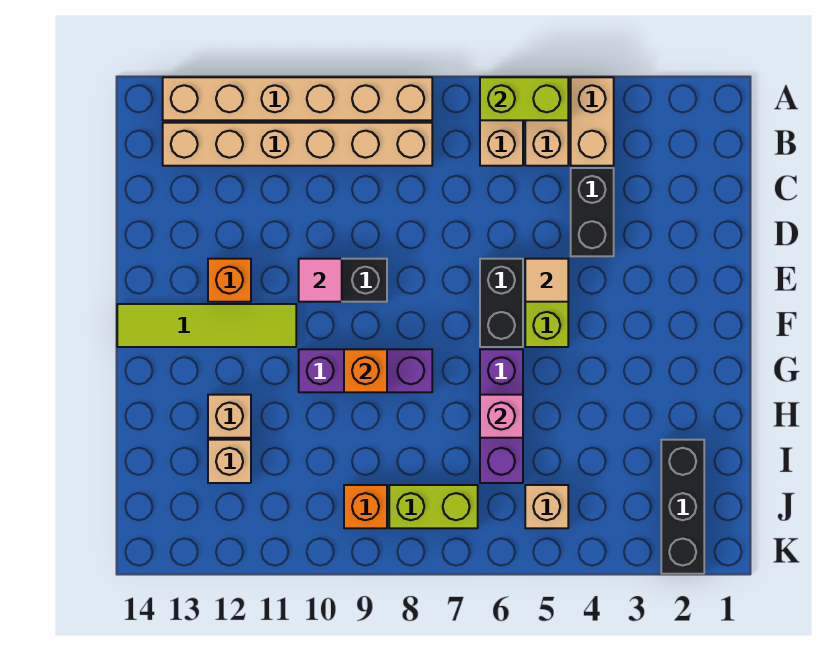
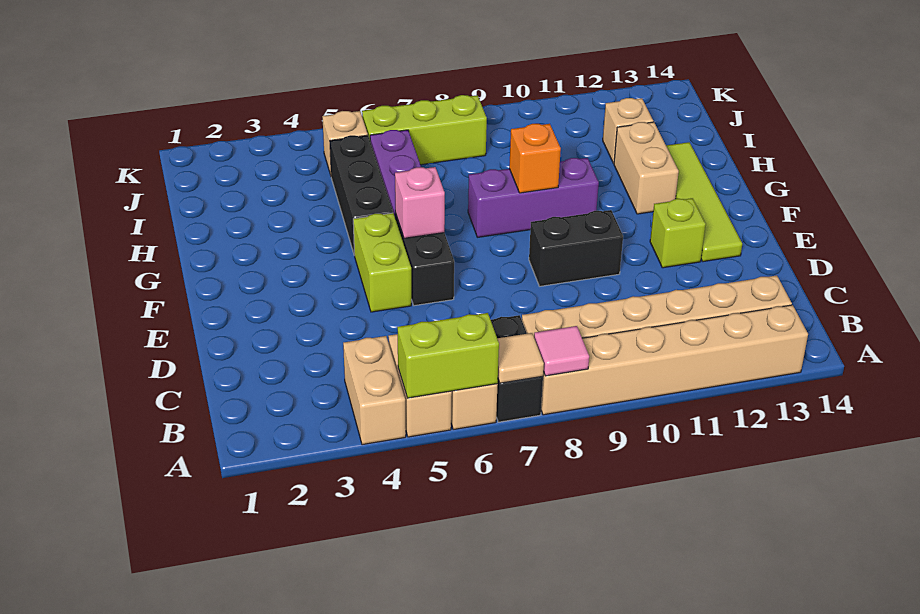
black brick C4:D4 level 1 -> black brick A7:B7 level 1
tan tile E5 level 2 -> tan tile A7 level 2
pink tile E10 level 2 -> pink tile A8 level 2
orange brick E12 level 1 -> lime brick E12 level 1
lime tile F11:F14 level 1 -> lime tile E13:H13 level 1
pink brick H6 level 2 -> pink brick F6 level 2
tan brick H12 level 1 -> tan brick G12:H12 level 1
black brick I2:K2 level 1 -> black brick G5:I5 level 1
lime brick J7:J8 level 1 -> lime brick J6:J8 level 1
orange brick J9 level 1 -> none

